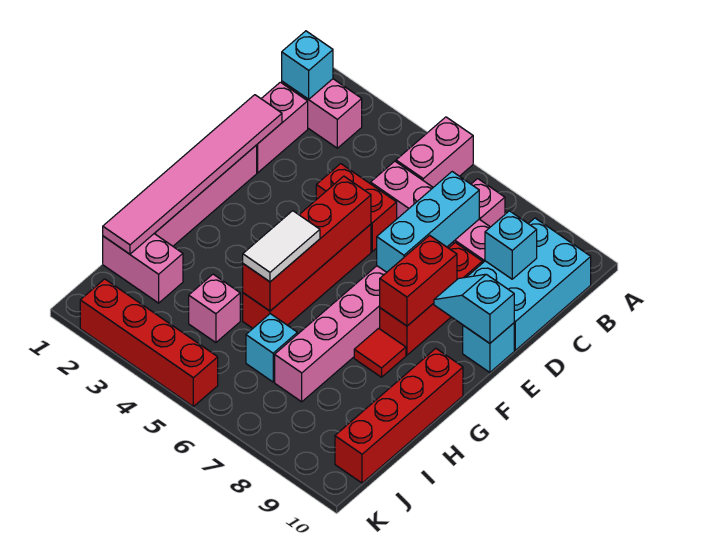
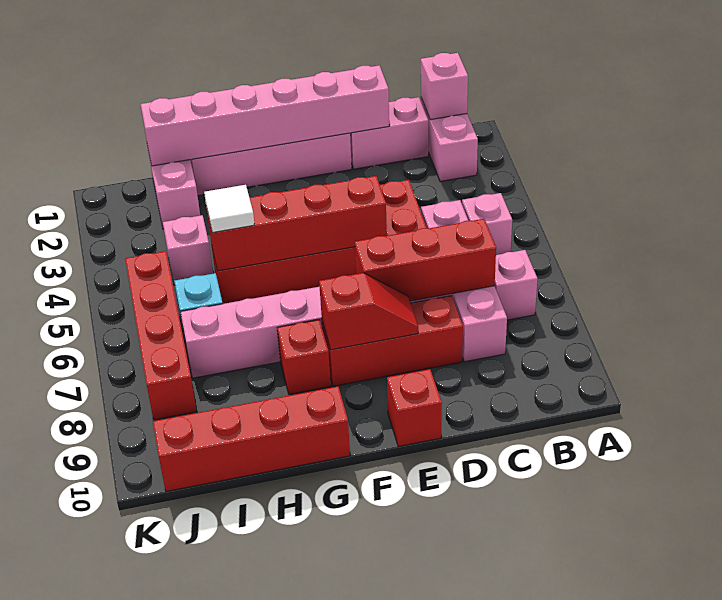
pink brick A5:B5 level 1 -> pink brick B5 level 1
cyan brick B1 level 2 -> pink brick B1 level 2
cyan brick B9:D10 level 1 -> none
cyan brick C7:E7 level 2 -> red brick C7:E7 level 2
cyan brick C9 level 2 -> none
pink tile D1:I1 level 2 -> pink brick D1:I1 level 2
red brick E8:F8 level 2 -> red slope E8:F8 level 2 top F
cyan slope E9:E10 level 2 top 10 -> none
cyan brick E10 level 1 -> red brick E10 level 1
white tile G5:H5 level 3 -> white tile H5 level 3
red tile G8 level 1 -> red brick G8 level 1
red brick K2:K5 level 1 -> red brick J5:J8 level 1

